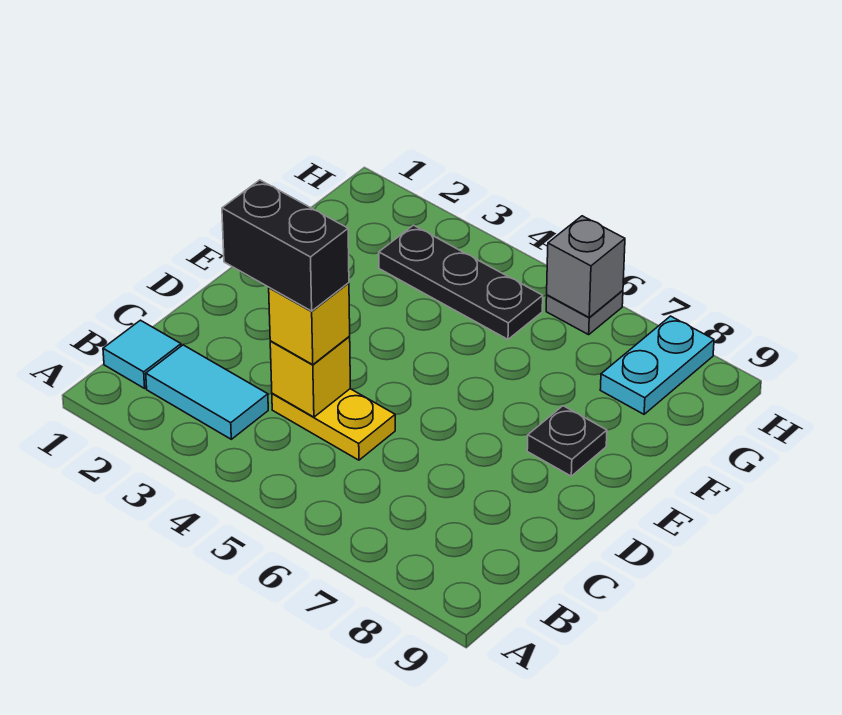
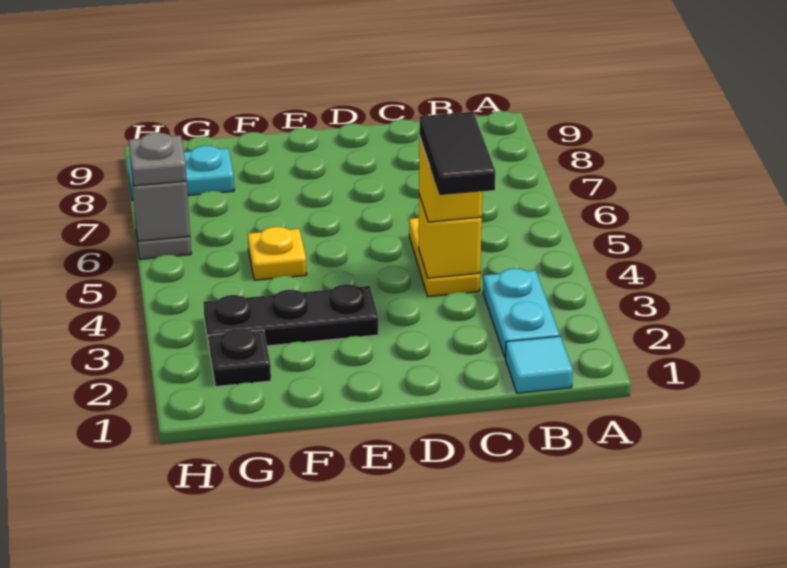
cyan tile B2:B3 level 1 -> cyan plate B2:B3 level 1
black brick C3:C4 level 4 -> black tile C3:C4 level 4
black plate E8 level 1 -> black plate G2 level 1
none -> yellow plate F5 level 1
black plate G3:G5 level 1 -> black plate E3:G3 level 1
none -> grey plate H6 level 3

